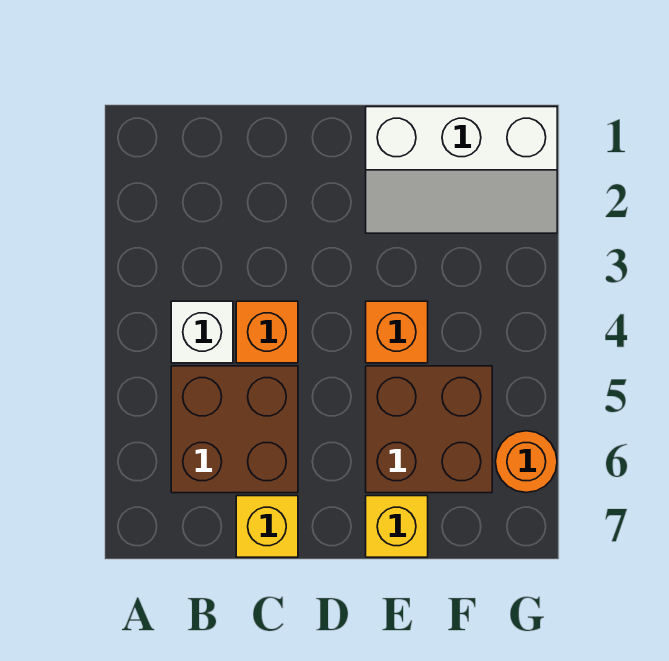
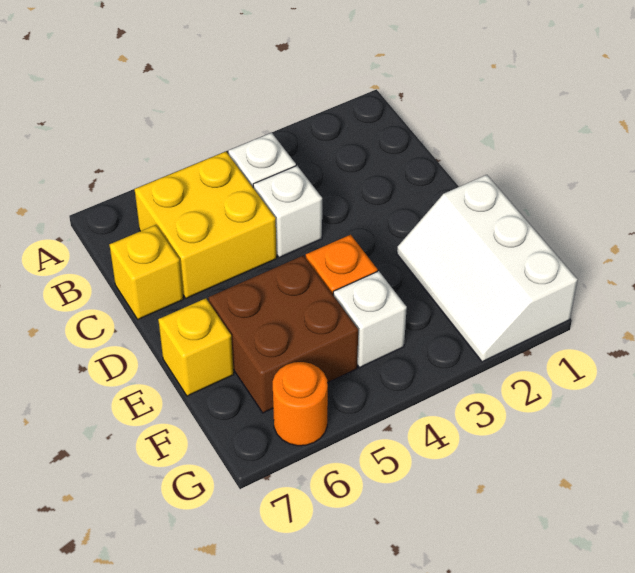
brown brick B5:C6 level 1 -> yellow brick B5:C6 level 1
orange brick C4 level 1 -> white brick C4 level 1
none -> white brick F4 level 1

